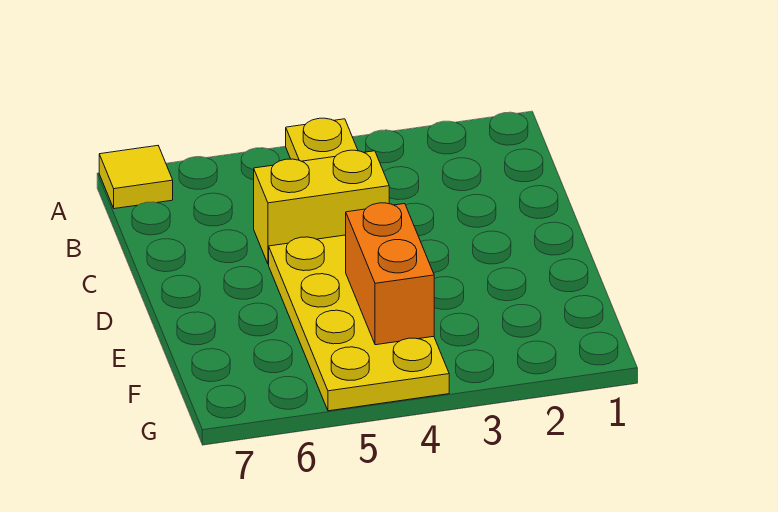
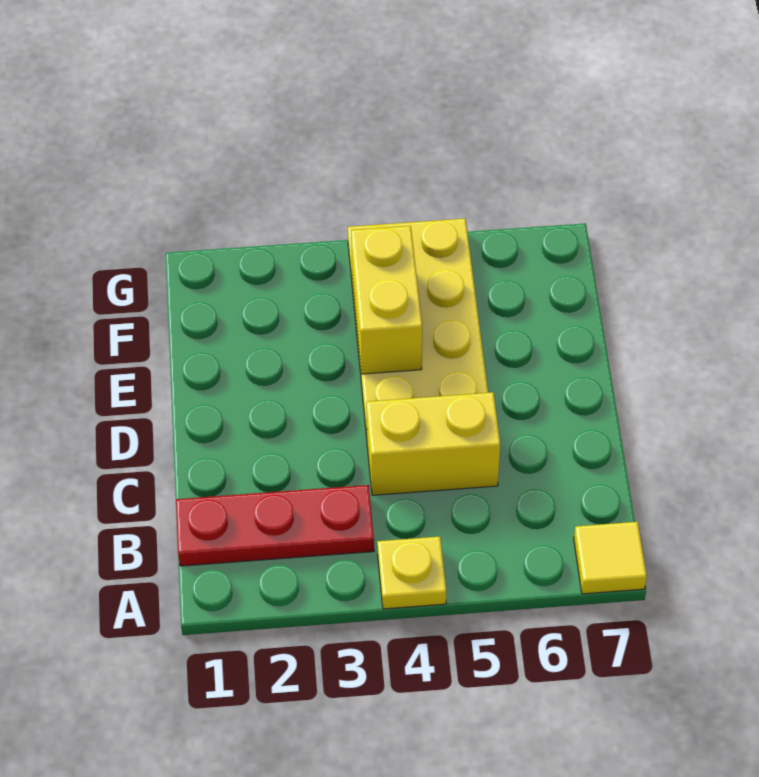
none -> red plate B1:B3 level 1
orange brick E4:F4 level 2 -> yellow brick E4:F4 level 2

